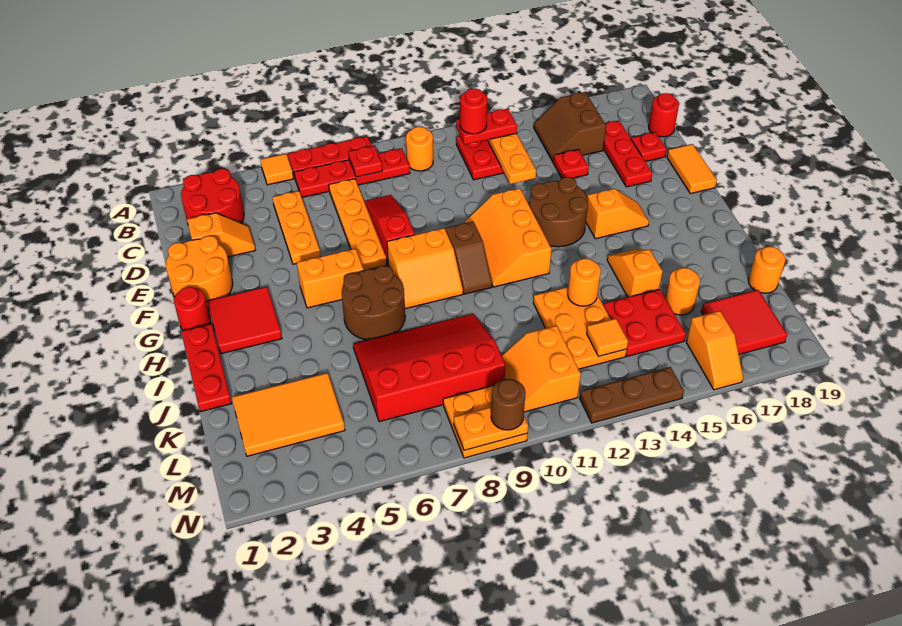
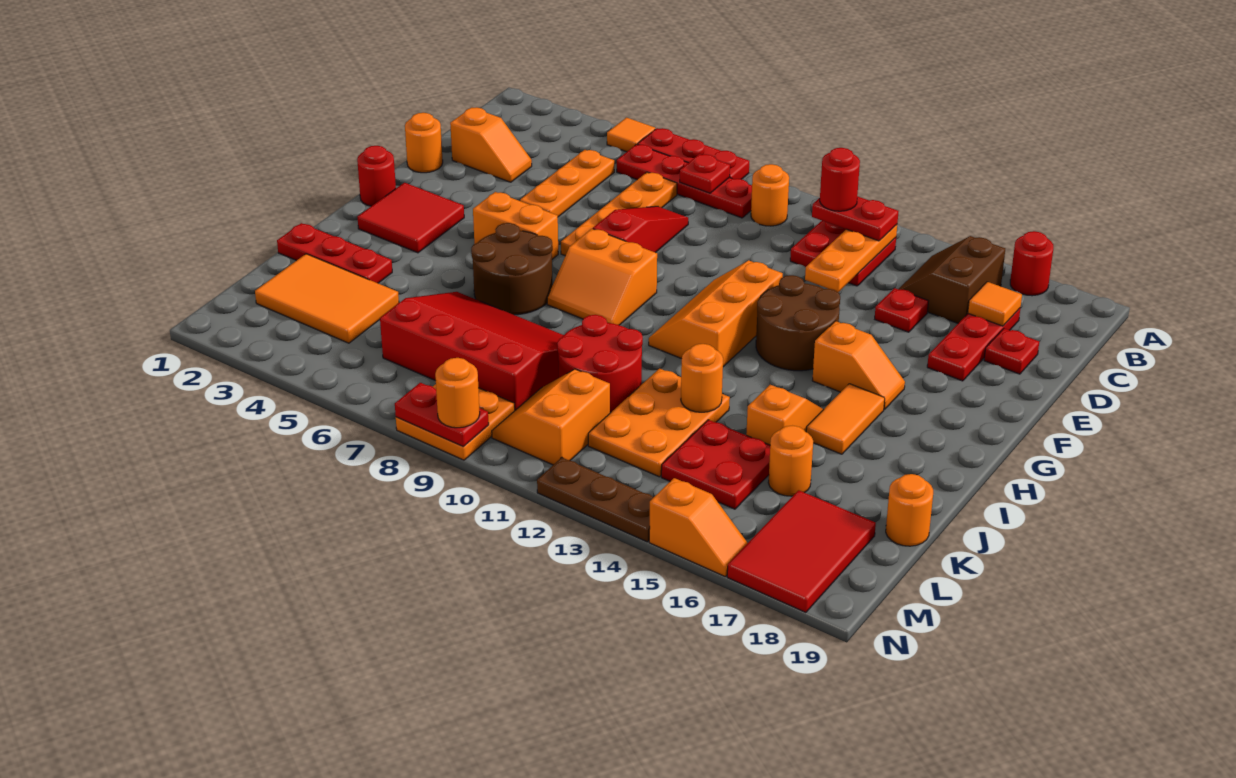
red round brick B2:C3 level 1 -> red round brick J10:K11 level 1
red round brick C19 level 1 -> red round brick A17 level 1
orange round brick E1:F2 level 1 -> orange round brick E1 level 1
orange tile E19:F19 level 1 -> orange tile H16:I16 level 1
brown slope G10:H10 level 1 top G -> none
red plate H1:J1 level 1 -> red plate J1:J3 level 1
orange tile L13 level 2 -> orange tile C17 level 2
red tile L17:M18 level 1 -> red tile L17:N18 level 1
orange slope M16:N16 level 1 top M -> orange slope N15:N16 level 1 top 15
orange plate N8:N9 level 2 -> red plate N8:N9 level 2
brown round brick N9 level 3 -> orange round brick N9 level 3

